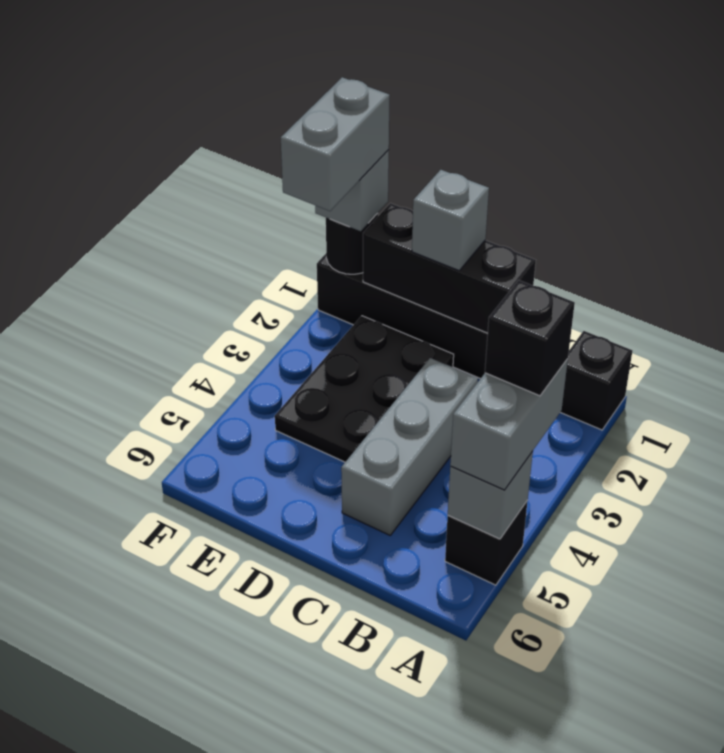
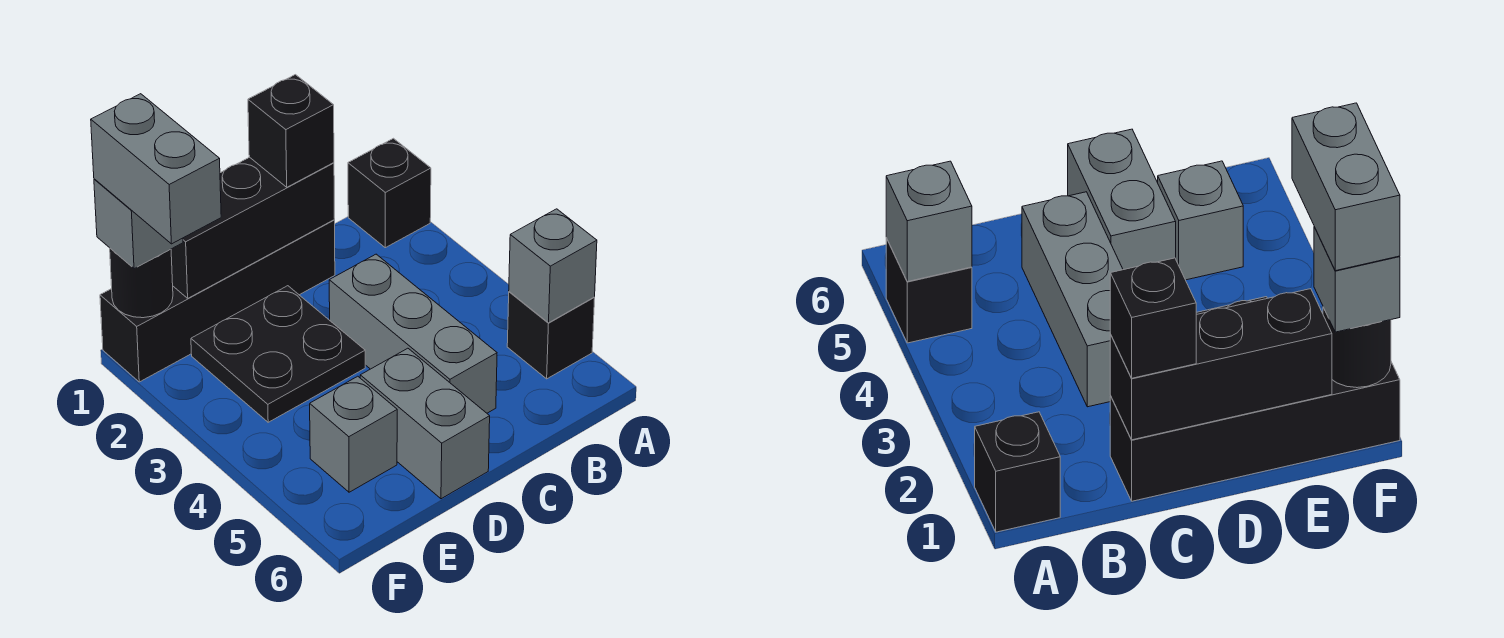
grey brick A4:A5 level 3 -> grey brick D5:D6 level 1
black brick A4 level 4 -> black brick C1 level 3
grey brick D1 level 3 -> grey brick E5 level 1
black plate D2:E4 level 1 -> black plate D2:E3 level 1

